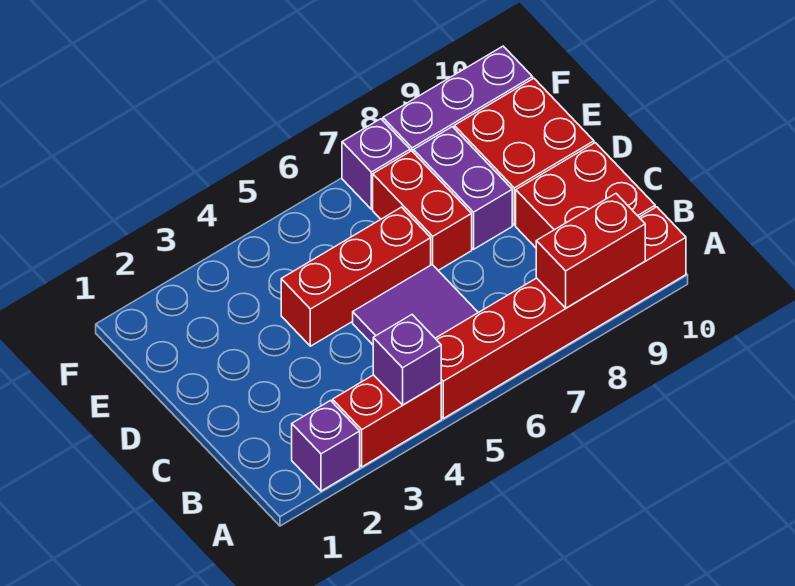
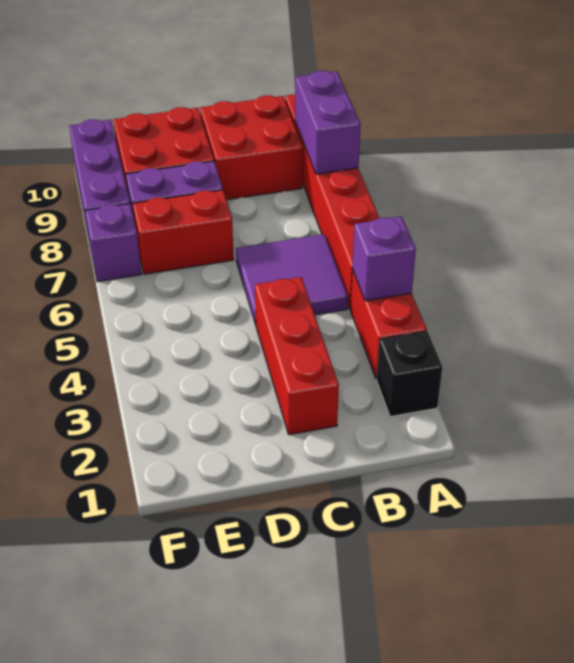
purple brick A2 level 1 -> black brick A2 level 1
red brick A8:A9 level 2 -> purple brick A8:A9 level 2
red brick D4:D6 level 1 -> red brick C2:C4 level 1

